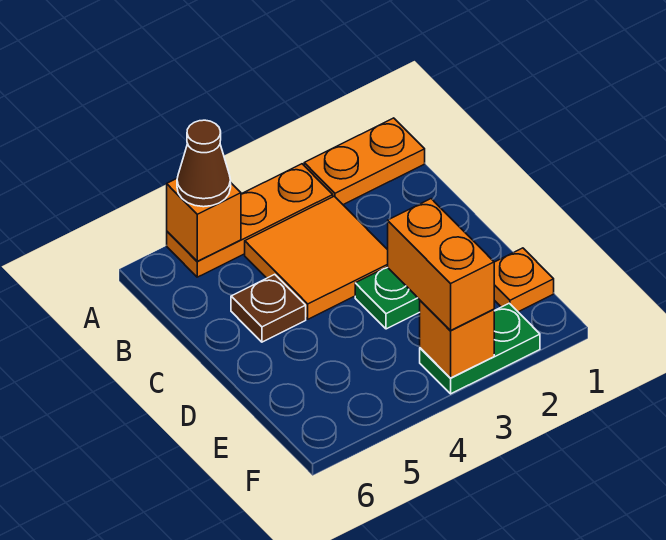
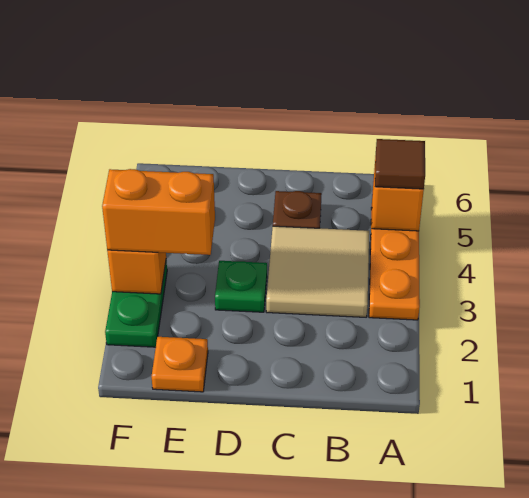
orange plate A1:A2 level 1 -> none
brown cone A5 level 3 -> brown tile A5 level 3
orange tile B3:C4 level 1 -> tan tile B3:C4 level 1

